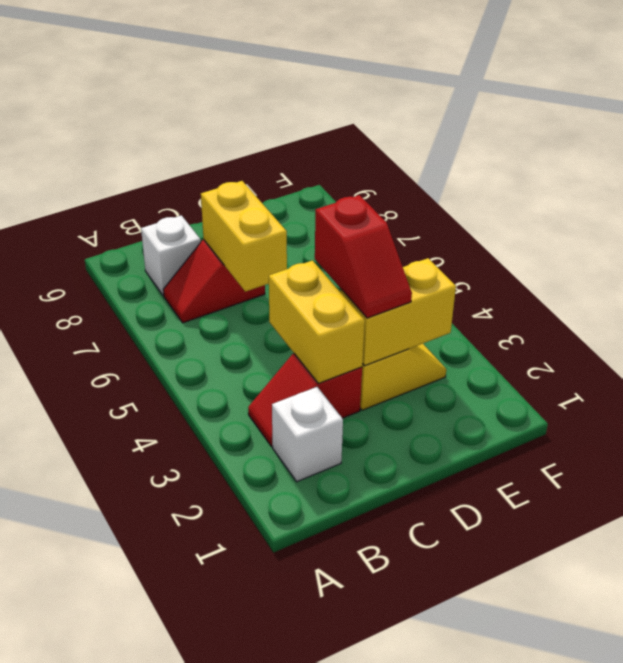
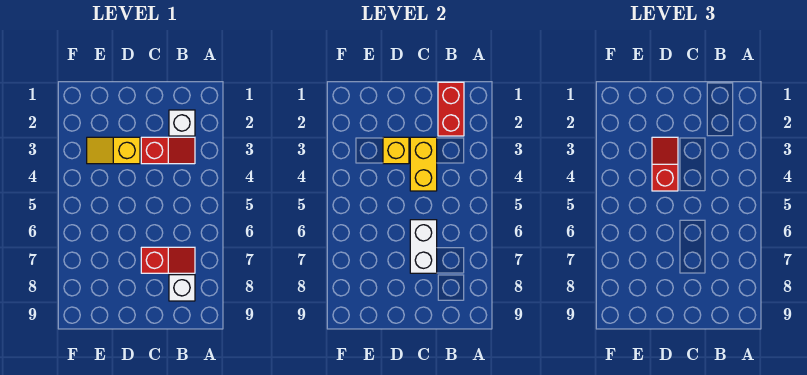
none -> red brick B1:B2 level 2
yellow brick C6:C7 level 2 -> white brick C6:C7 level 2
yellow brick D3:E3 level 2 -> yellow brick D3 level 2

